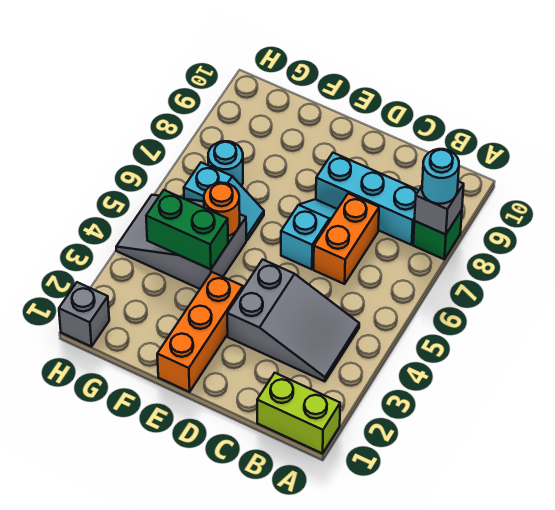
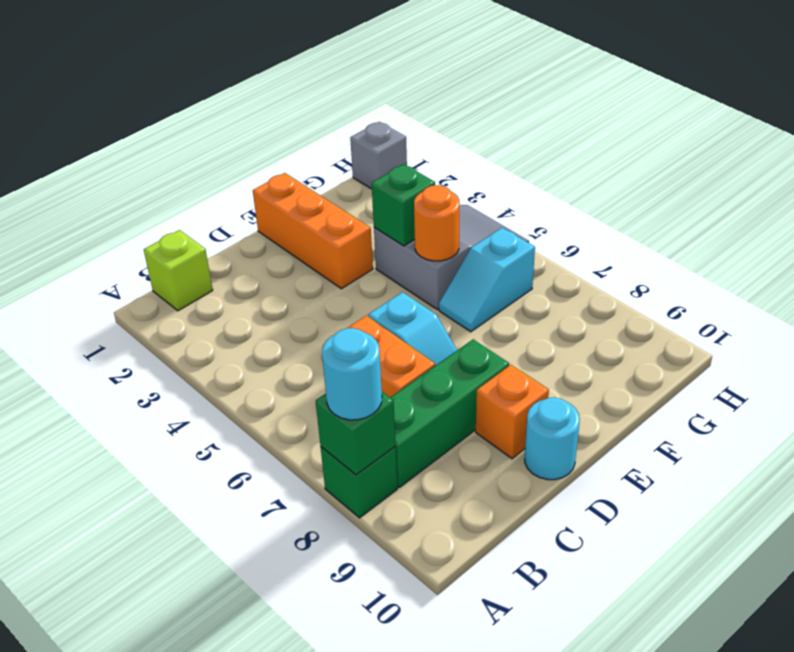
lime brick A1:B1 level 1 -> lime brick B1 level 1
grey brick A8 level 2 -> green brick A8 level 2
grey slope B3:D4 level 1 top D -> none
cyan brick B8:D8 level 1 -> green brick B8:D8 level 1
none -> orange brick D9 level 1
green brick F4:G4 level 2 -> green brick F4 level 2
cyan round brick G7 level 1 -> cyan round brick D10 level 1

